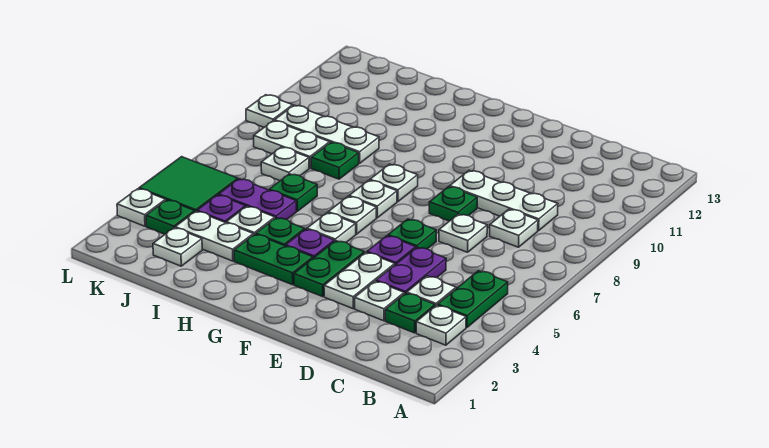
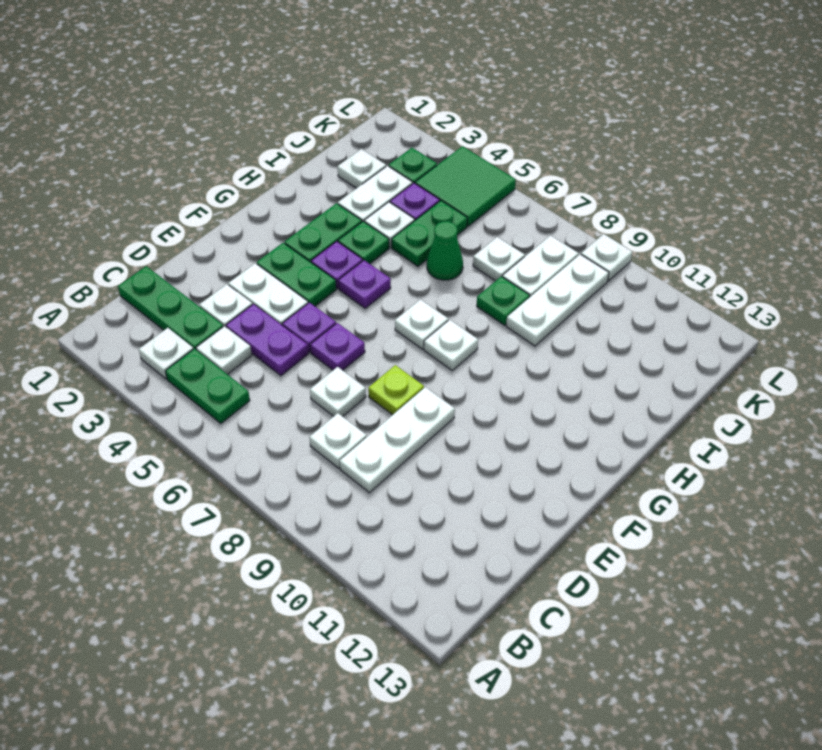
green plate C3 level 1 -> green plate C1:C3 level 1
green plate E6 level 1 -> purple plate E6 level 1
green plate E8 level 1 -> lime plate E8 level 1
white plate G5 level 1 -> purple plate G5 level 1
white plate G6 level 1 -> none
purple plate I5:J5 level 1 -> green plate I5:J5 level 1
green plate I6 level 1 -> green cone I6 level 1
white plate L3 level 1 -> none

